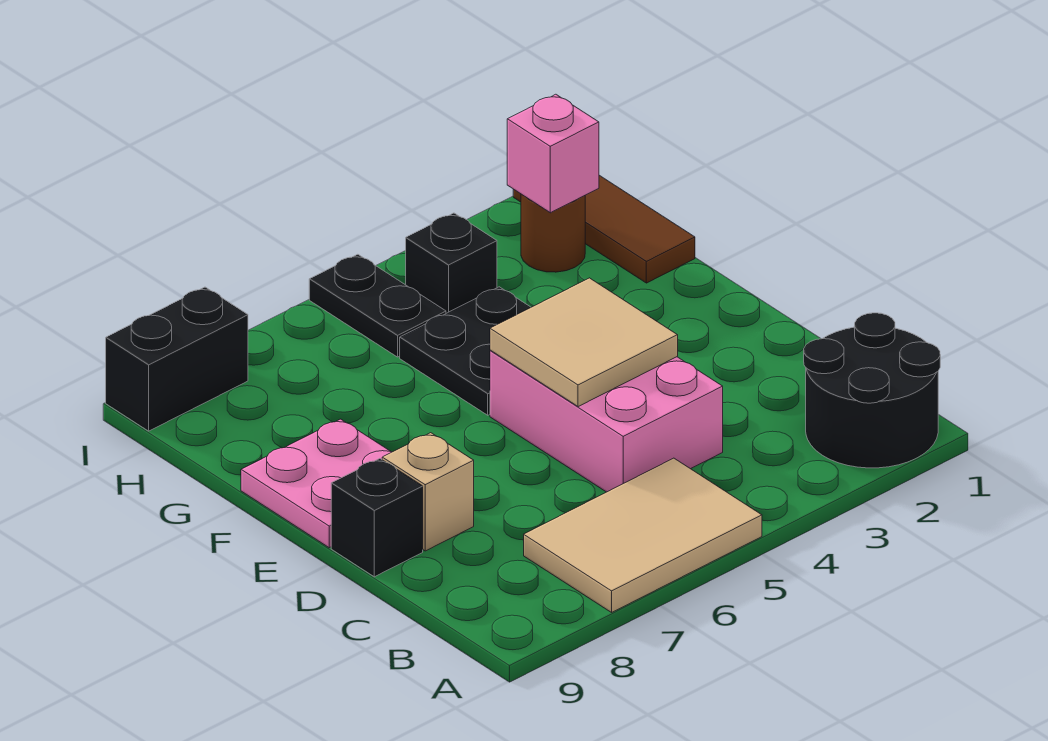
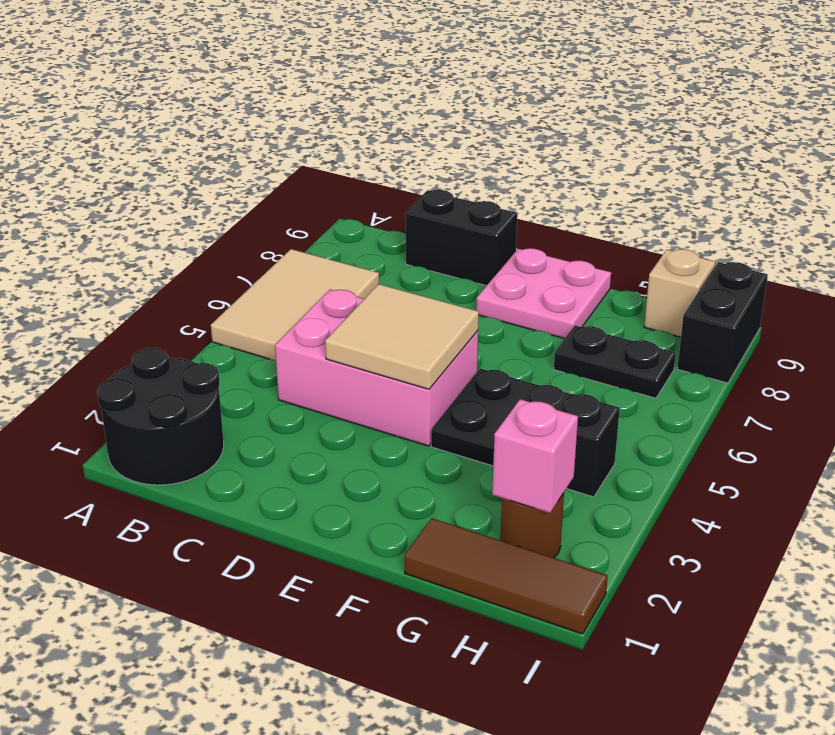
tan brick D8 level 1 -> tan brick H9 level 1
black brick D9 level 1 -> black brick C9:D9 level 1
black plate H5:I5 level 1 -> black plate G7:H7 level 1

